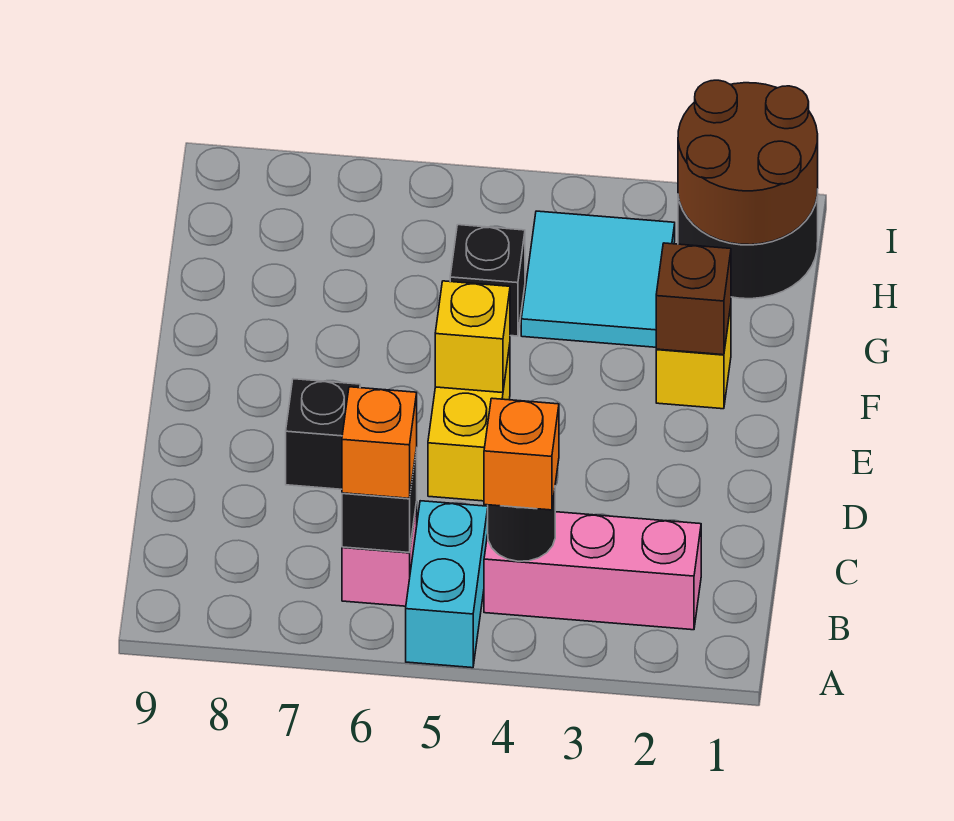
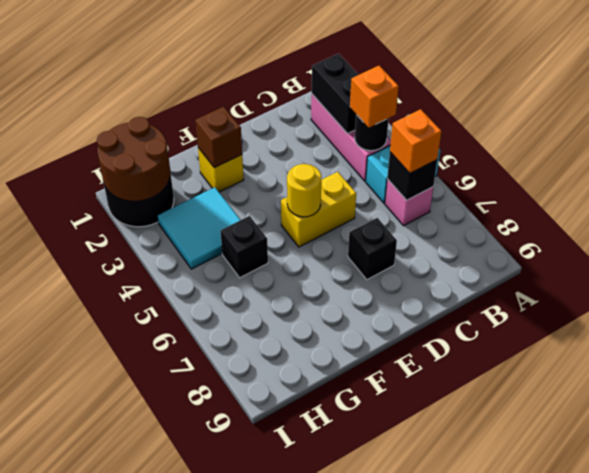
none -> black brick B2:B3 level 2
yellow brick E5 level 2 -> yellow round brick E5 level 2

